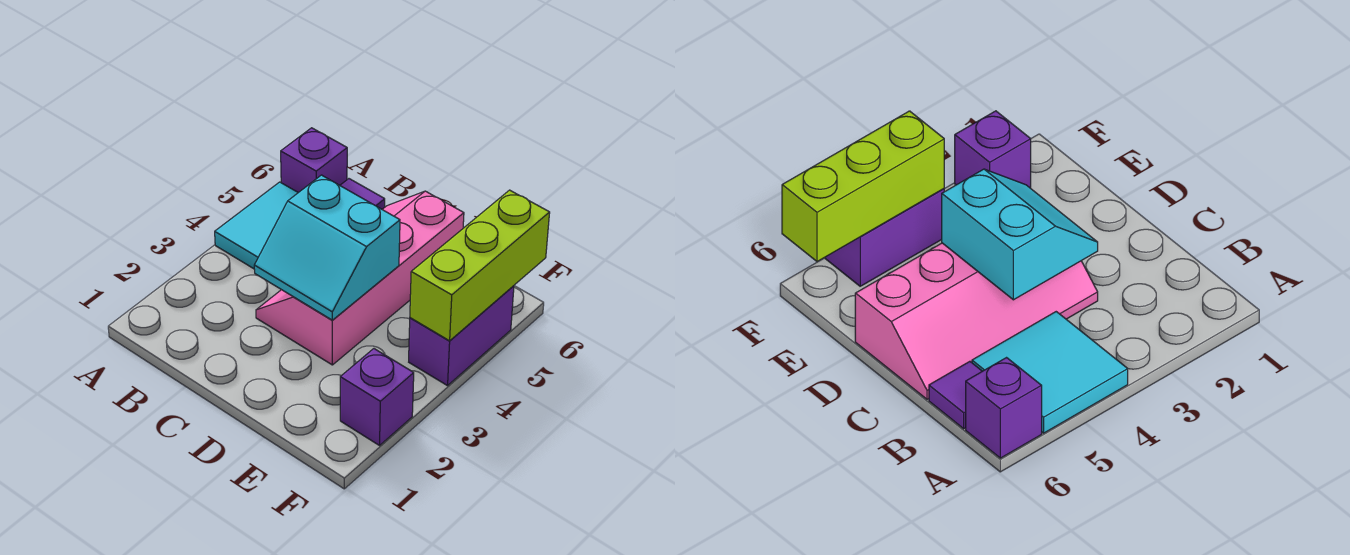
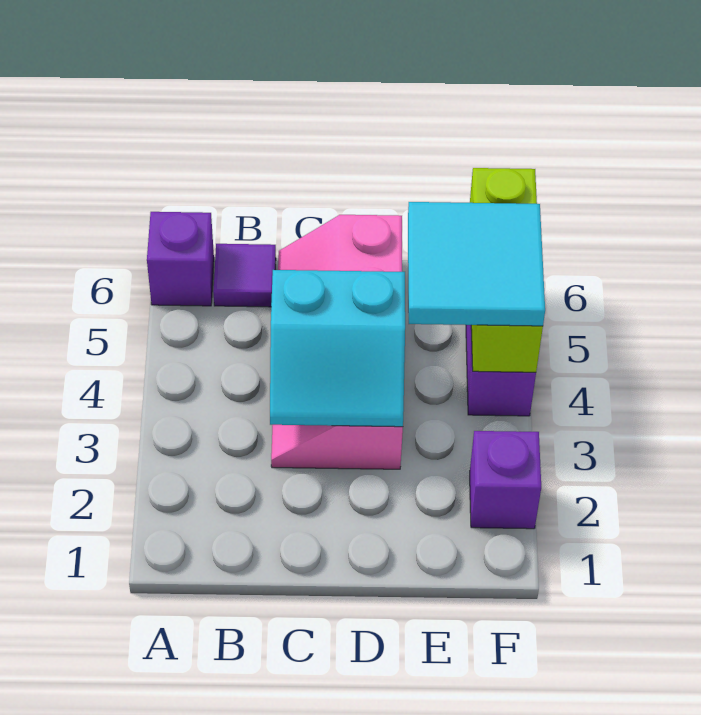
cyan tile A4:B5 level 1 -> cyan tile E4:F5 level 3

